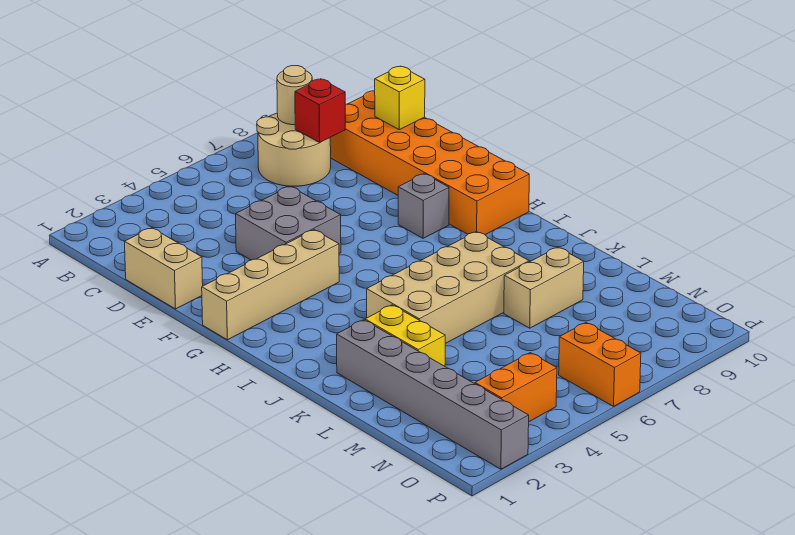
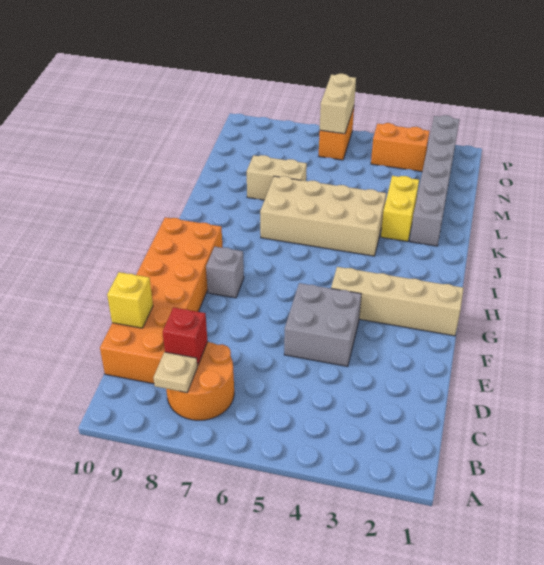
tan round brick B7:C8 level 1 -> orange round brick B7:C8 level 1
tan round brick B8 level 2 -> tan plate B8 level 2
tan brick D1:E1 level 1 -> tan brick O6:P6 level 2

